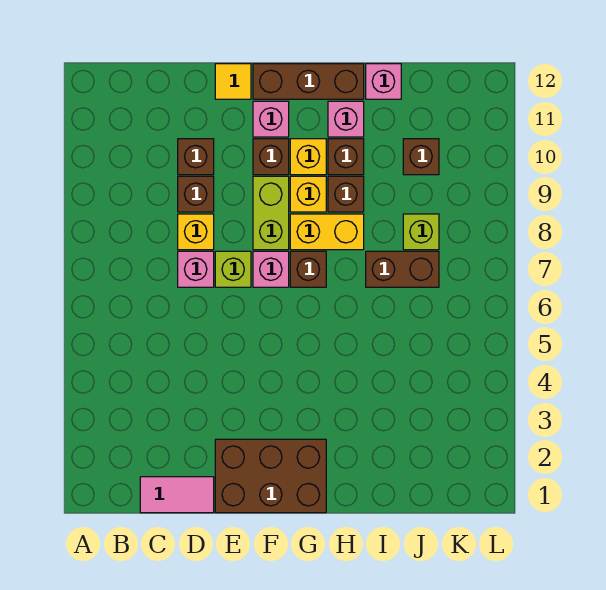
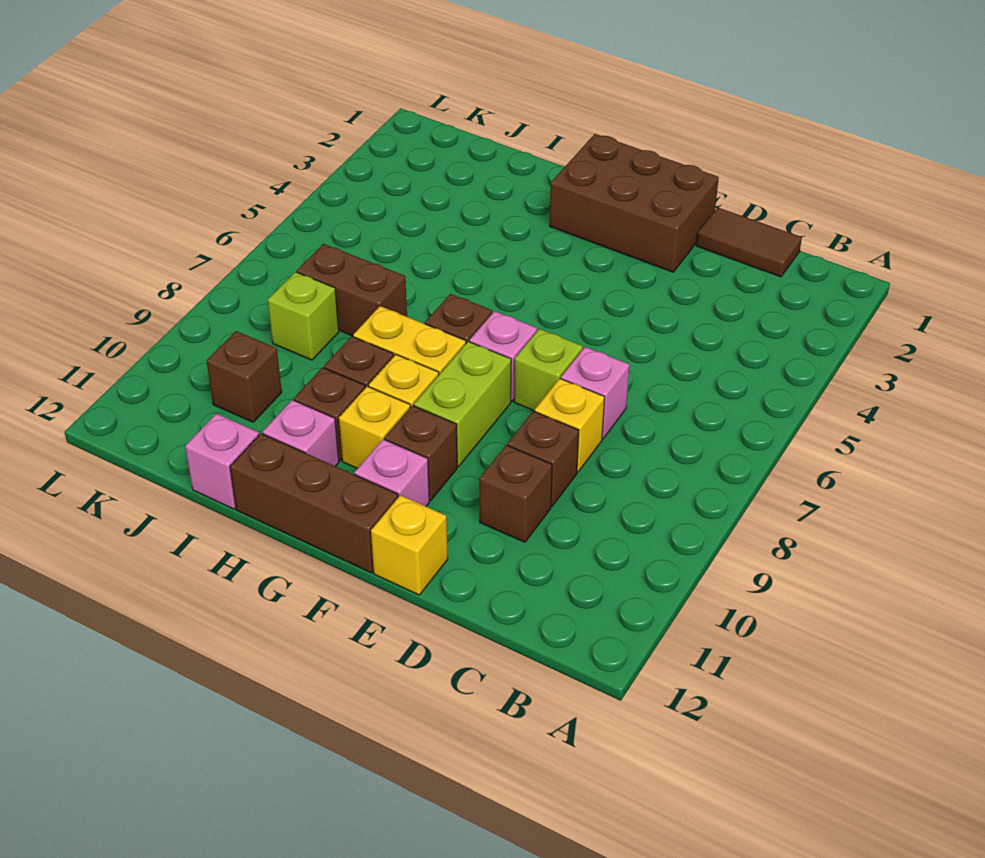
pink tile C1:D1 level 1 -> brown tile C1:D1 level 1
yellow tile E12 level 1 -> yellow brick E12 level 1

